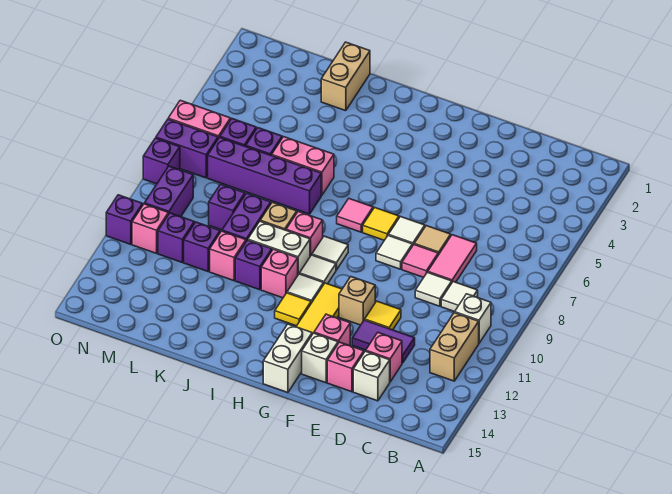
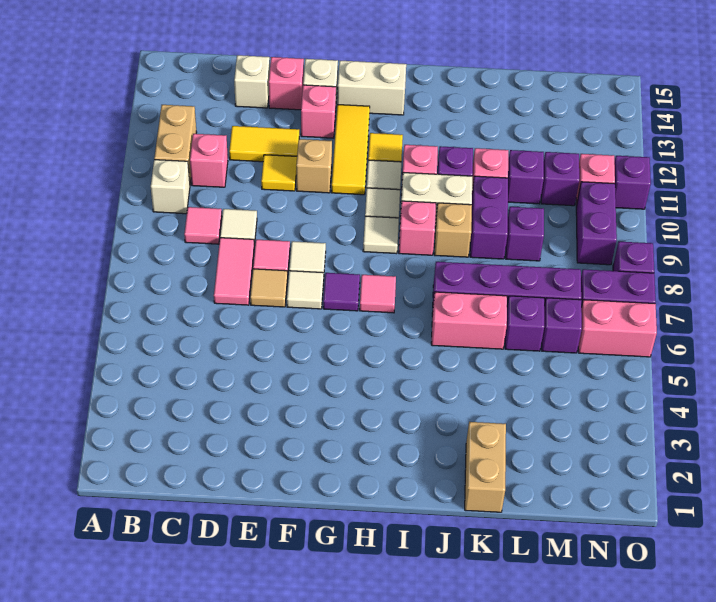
white tile C9 level 1 -> pink tile C9 level 1
purple tile D12:E12 level 1 -> yellow tile D12:E12 level 1
pink brick D13 level 1 -> pink brick C11 level 1
yellow tile G7 level 1 -> purple tile G7 level 1
white brick G14:G15 level 1 -> white brick G14:H14 level 1

